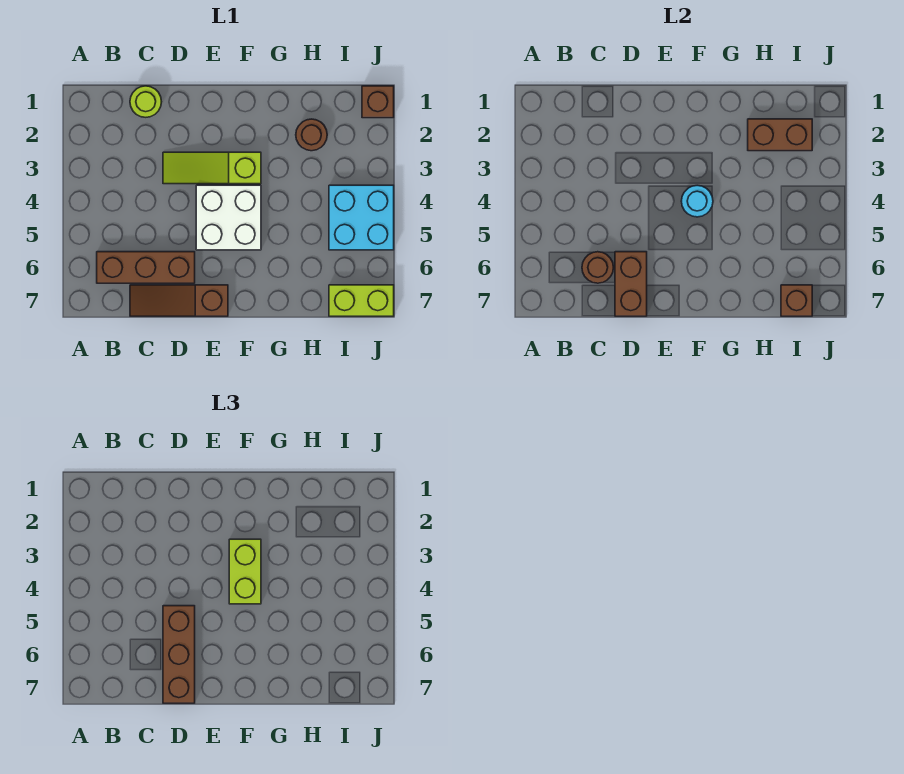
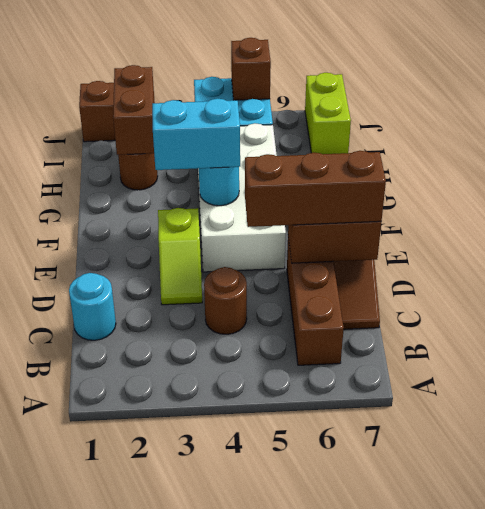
lime round brick C1 level 1 -> cyan round brick C1 level 1
brown round brick C6 level 2 -> brown round brick C4 level 1
lime slope D3:F3 level 1 top F -> lime slope D3:E3 level 1 top E
white brick E4:F5 level 1 -> white brick E4:H5 level 1
lime brick F3:F4 level 3 -> cyan brick F3:F4 level 3
brown brick I7 level 2 -> brown brick J5 level 2

